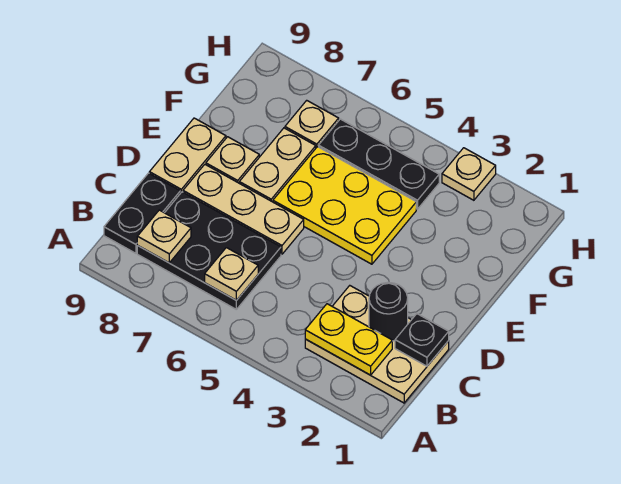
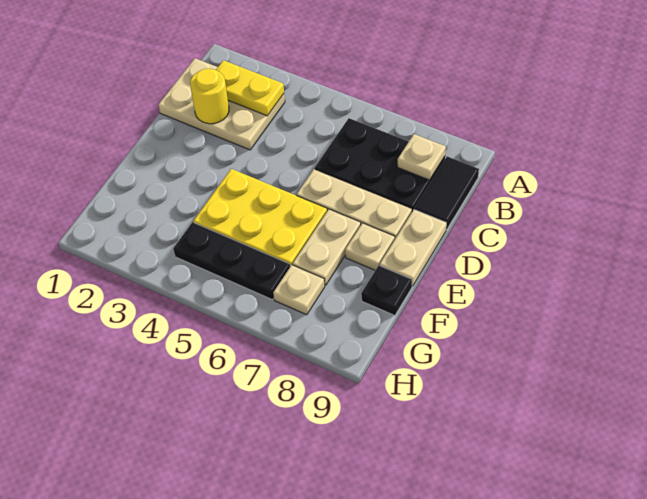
tan plate B6 level 2 -> none
black plate B9:C9 level 1 -> black tile B9:C9 level 1
black plate C1 level 2 -> black plate F9 level 1
black round brick C2 level 2 -> yellow round brick C2 level 2
tan plate H3 level 1 -> none

